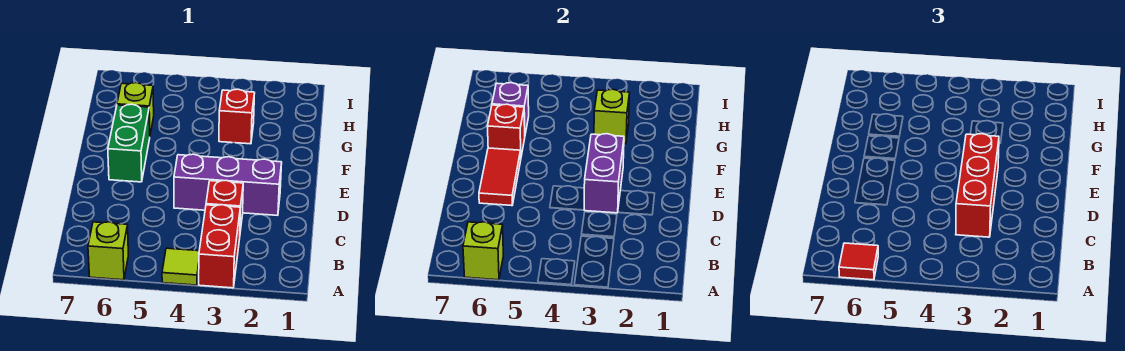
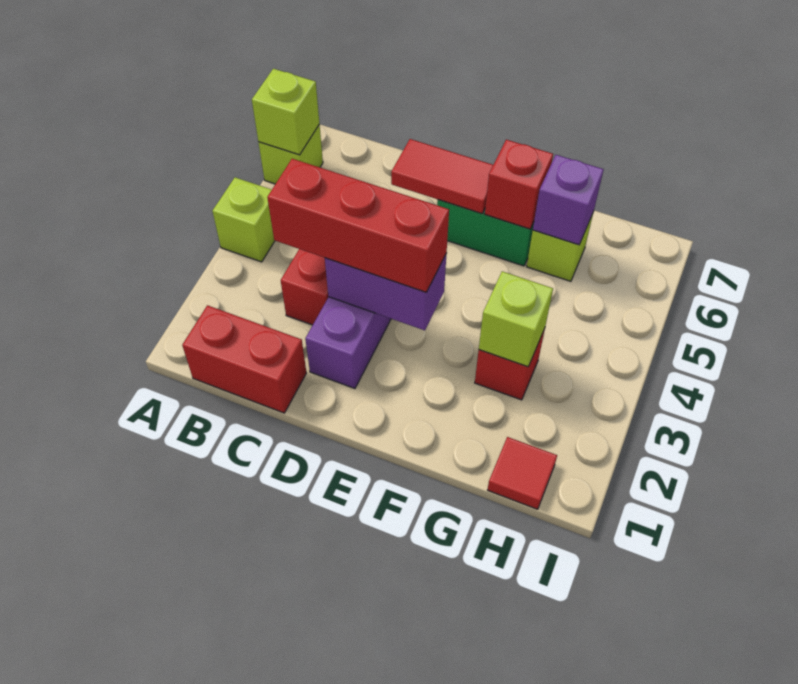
red brick A3:B3 level 1 -> red brick B1:C1 level 1
lime tile A4 level 1 -> lime brick A4 level 1
red tile A6 level 3 -> red tile H1 level 1

